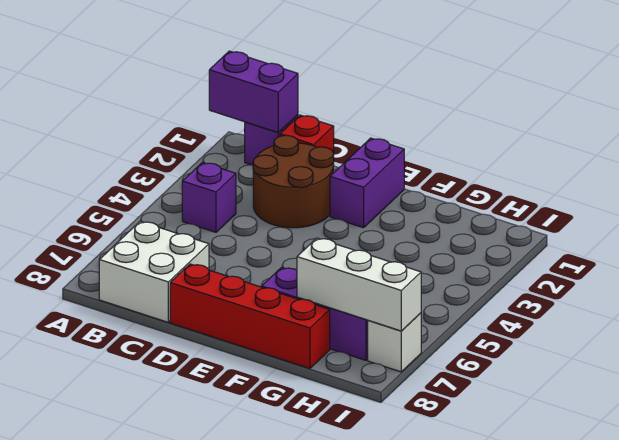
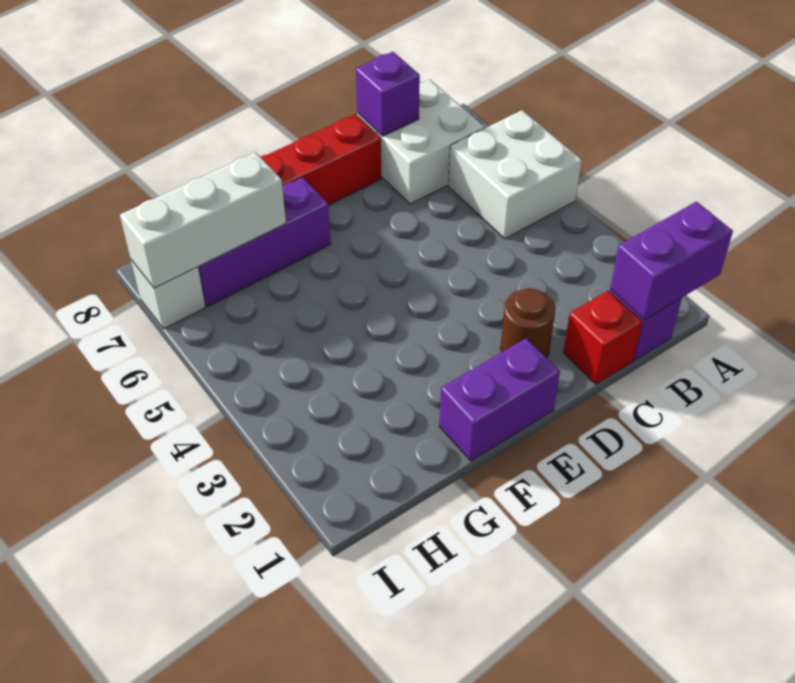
none -> white brick A5:B6 level 1
purple brick B4 level 1 -> purple brick C8 level 2
brown round brick C2:D3 level 1 -> brown round brick D2 level 1
purple brick E1:E2 level 1 -> purple brick E1:F1 level 1

